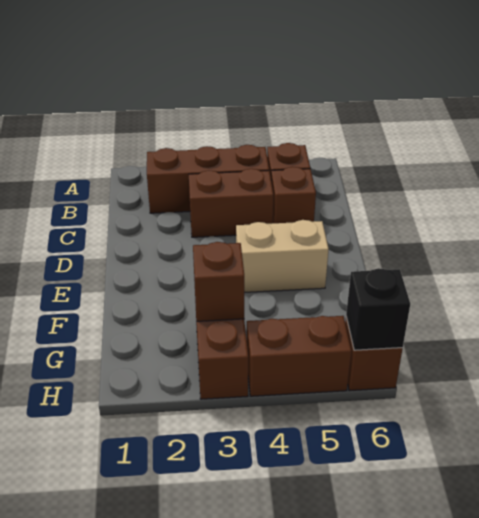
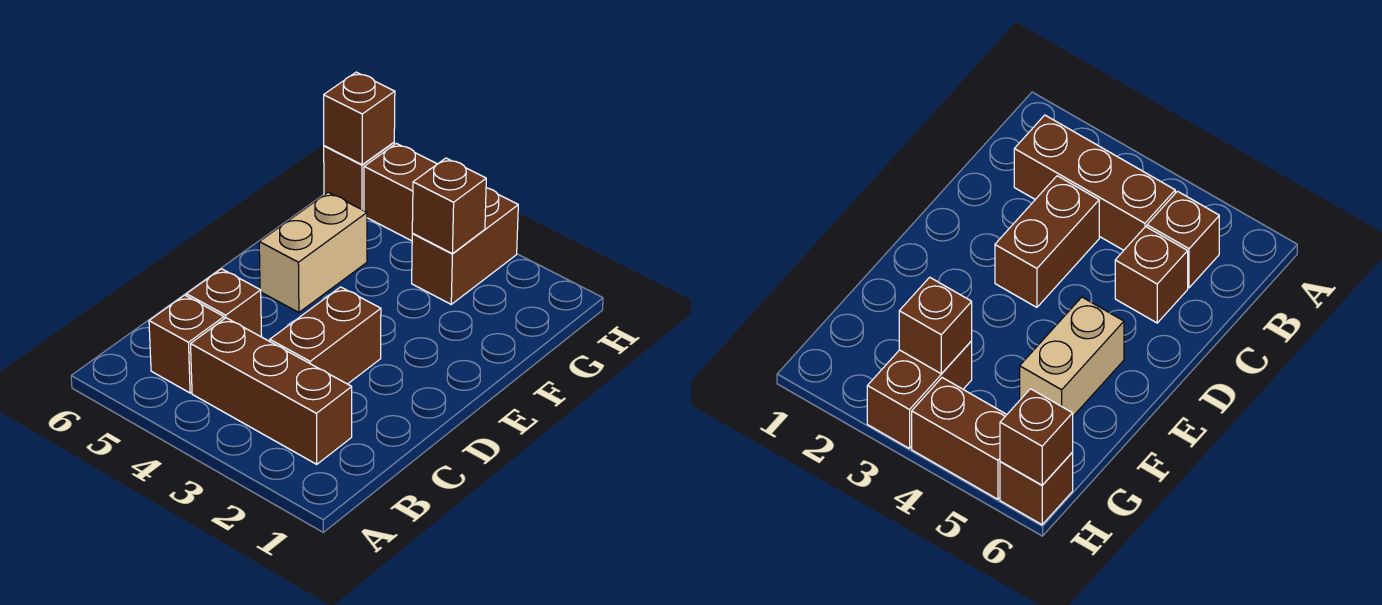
brown brick C3:C4 level 1 -> brown brick C3:D3 level 1
tan brick E4:E5 level 1 -> tan brick E5:F5 level 1
black brick H6 level 2 -> brown brick H6 level 2

